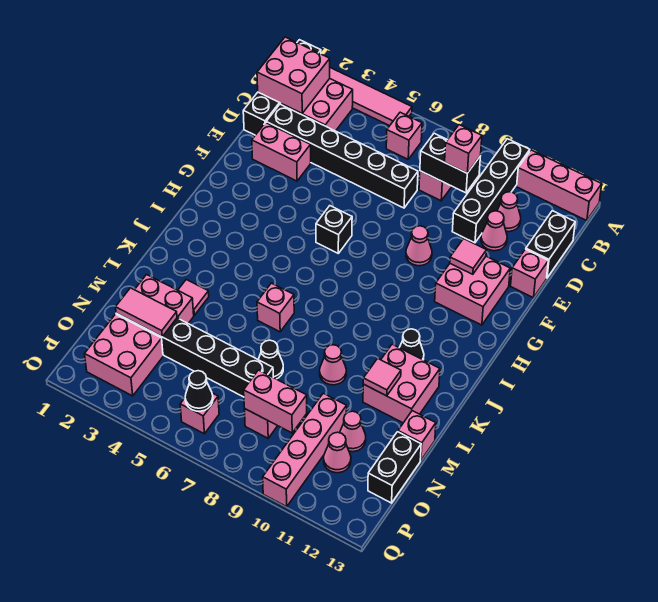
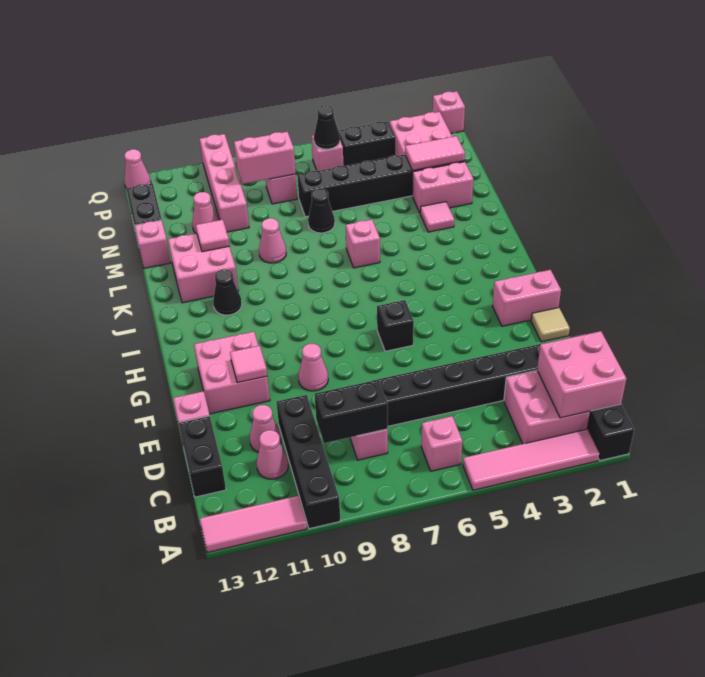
pink brick A11:A13 level 1 -> pink tile A11:A13 level 1
pink brick C9 level 3 -> pink brick Q1 level 1
pink brick E2:E3 level 1 -> pink brick G1:G2 level 1
none -> tan tile F1 level 1
pink cone O11 level 1 -> pink cone Q13 level 1
none -> black brick P4:P5 level 1

